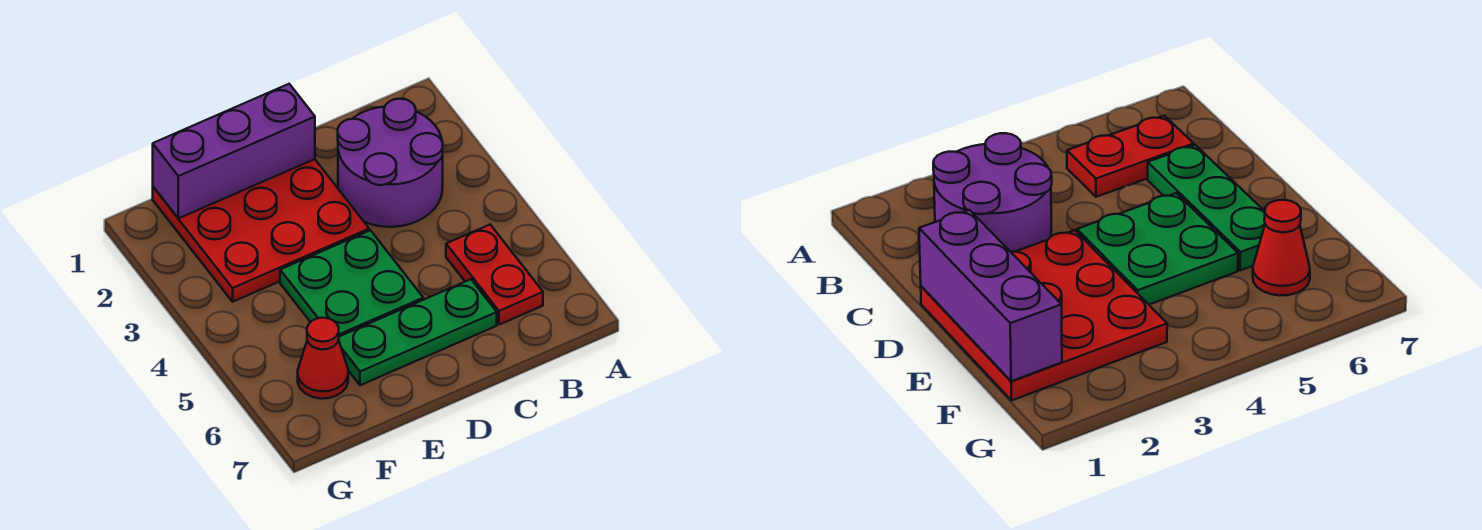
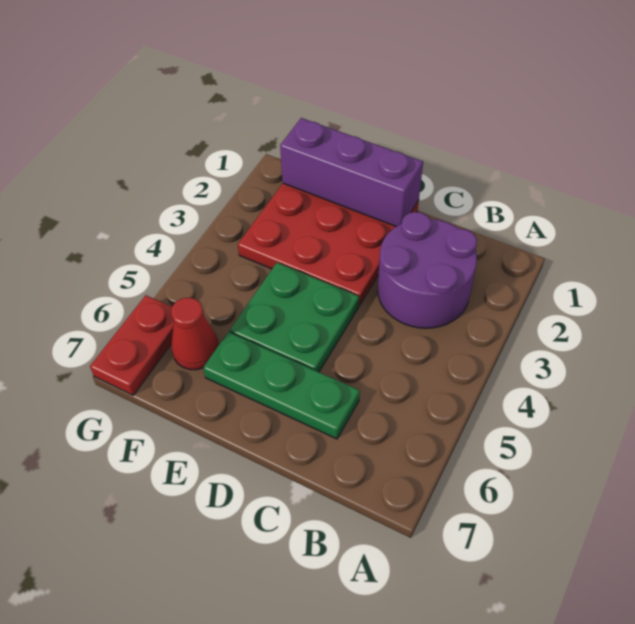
red plate B5:B6 level 1 -> red plate G6:G7 level 1

